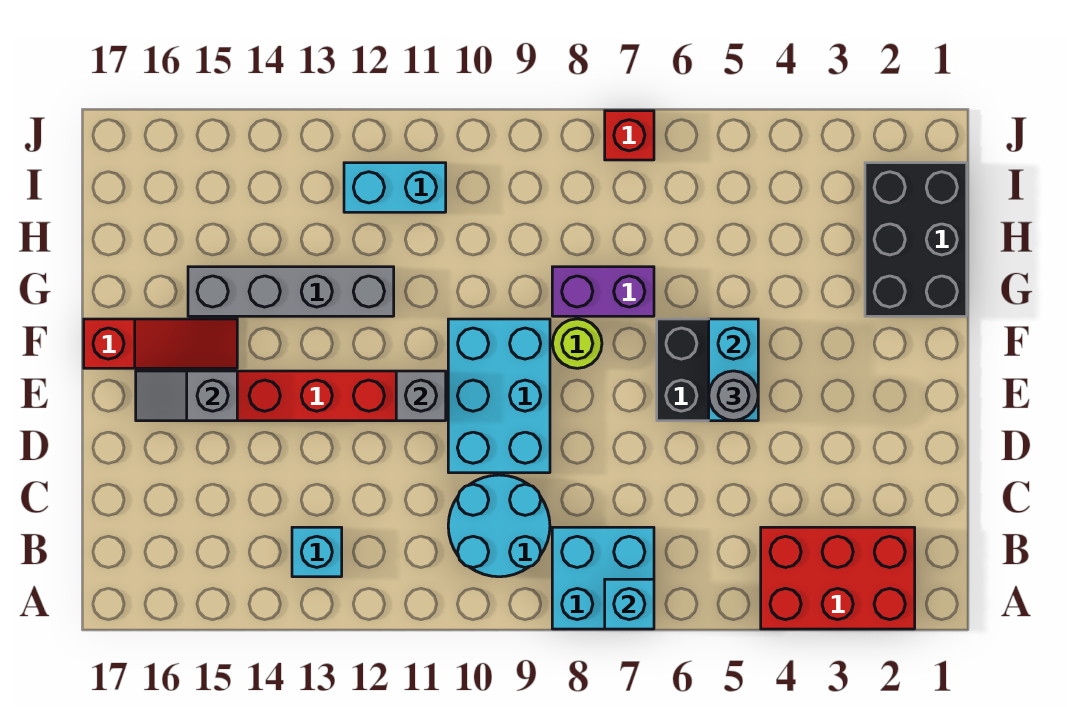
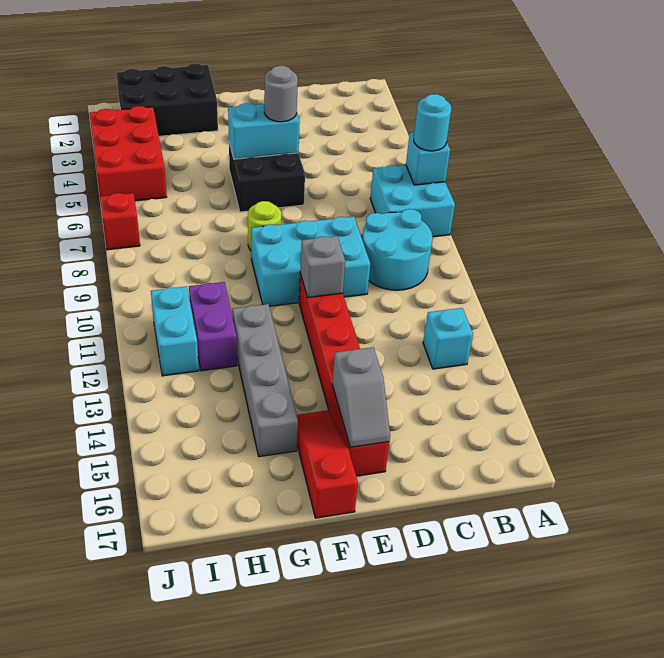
red brick A2:B4 level 1 -> red brick I3:J5 level 1
none -> cyan round brick A7 level 3
purple brick G7:G8 level 1 -> purple brick H11:H12 level 1

